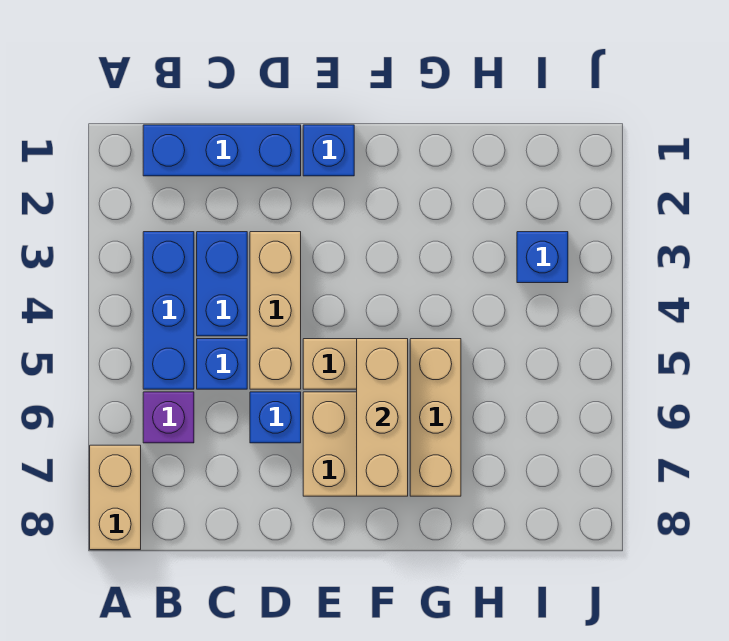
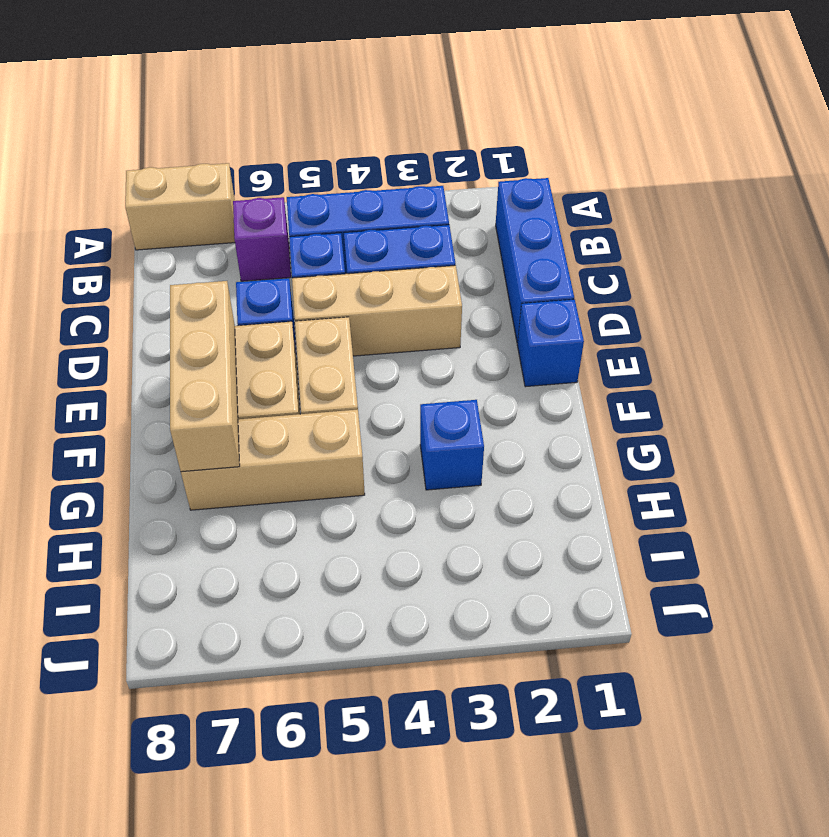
tan brick F5:F7 level 2 -> tan brick E7:G7 level 2
blue brick I3 level 1 -> blue brick G3 level 1

